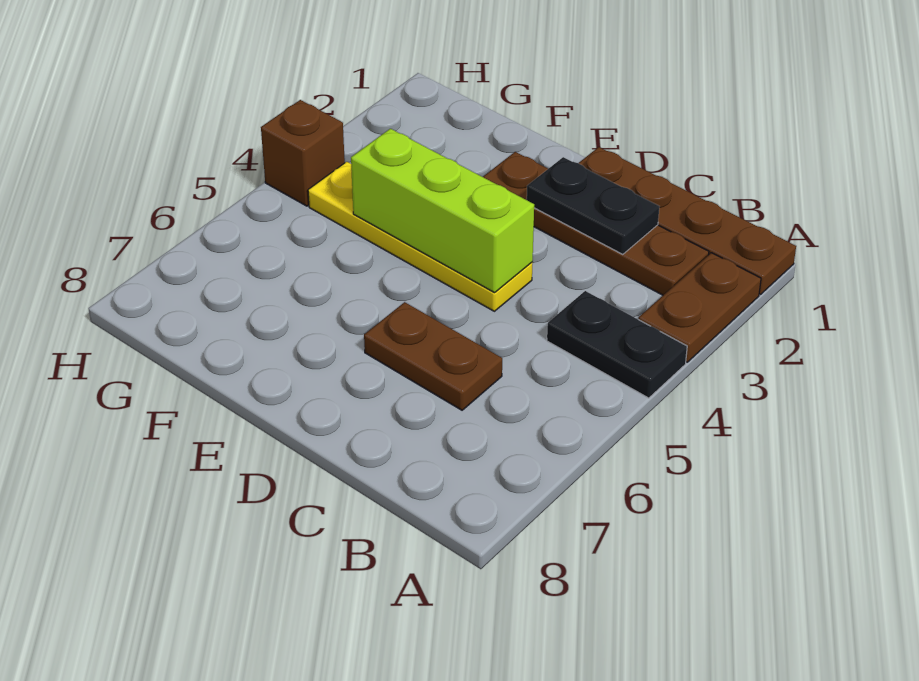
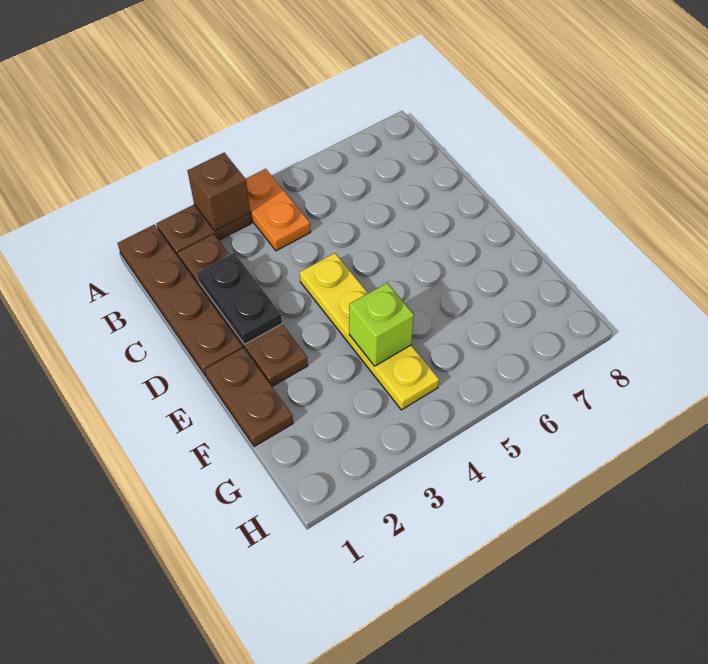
black plate A4:B4 level 1 -> orange plate A4:B4 level 1
brown plate C6:D6 level 1 -> brown plate E1:F1 level 1
lime brick D4:F4 level 2 -> lime brick F4 level 2
brown brick H4 level 1 -> brown brick A3 level 2

